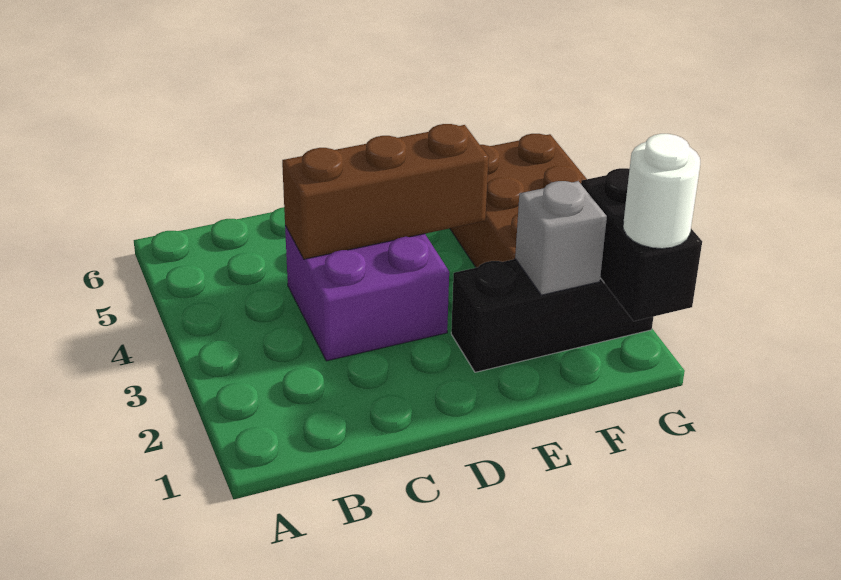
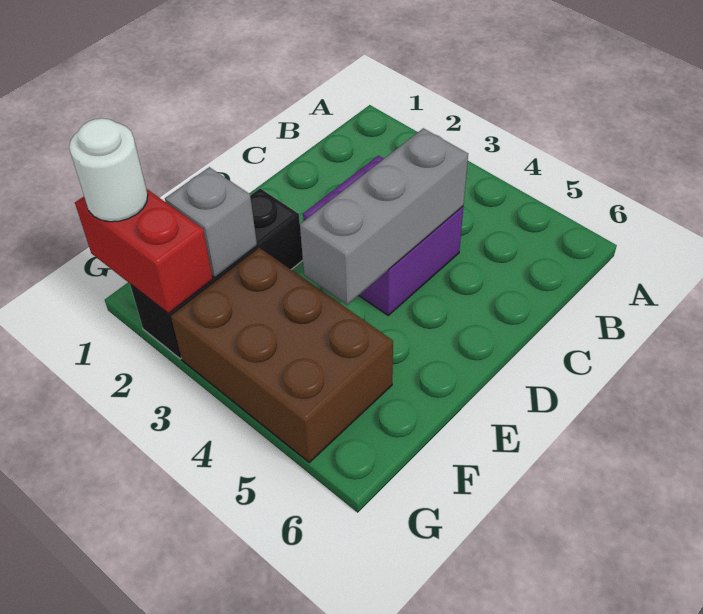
brown brick C4:E4 level 2 -> grey brick C4:E4 level 2
black brick G1:G2 level 2 -> red brick G1:G2 level 2

